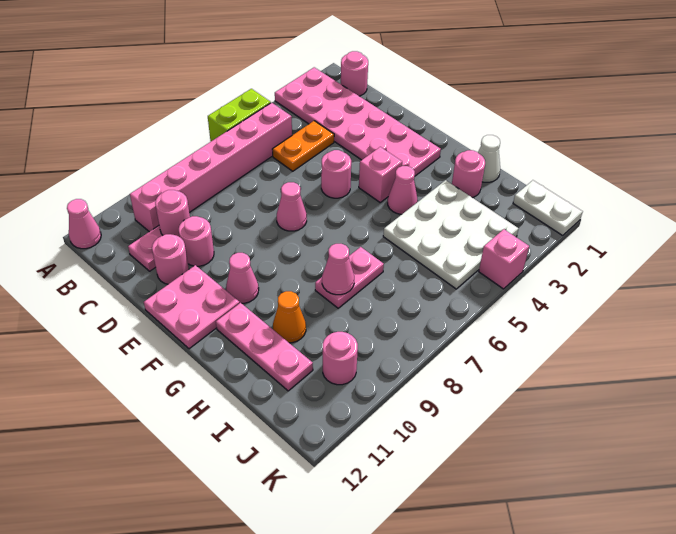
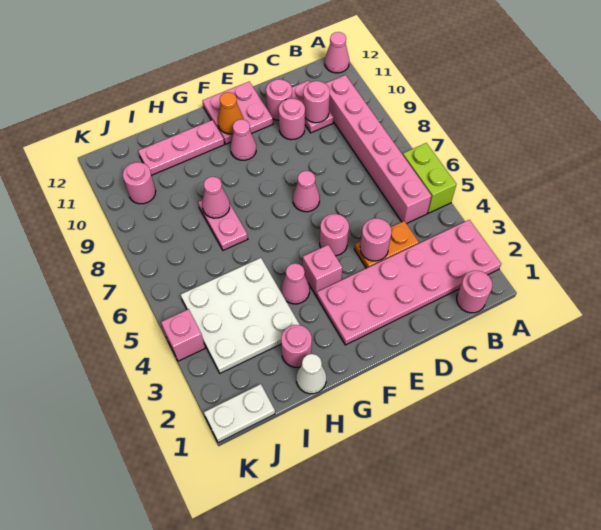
orange plate C4:C5 level 1 -> orange plate C4:D4 level 1
none -> pink round brick D4 level 2
orange cone H10 level 1 -> orange cone F11 level 2

